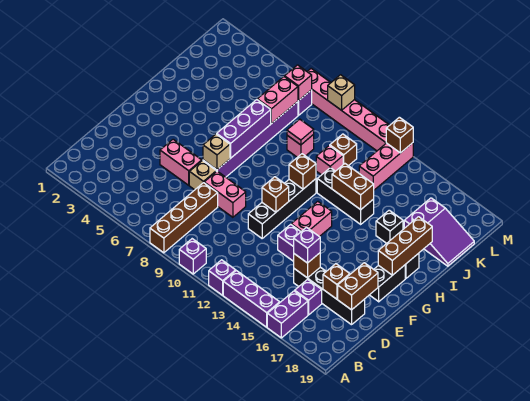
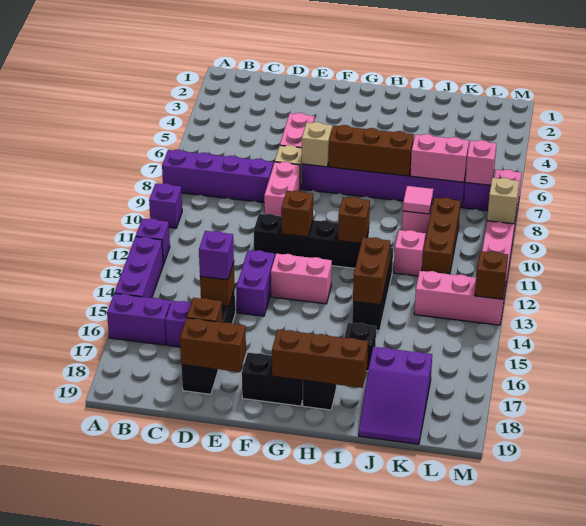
brown brick A8:D8 level 1 -> purple brick A8:D8 level 1
purple brick G7:I7 level 2 -> brown brick G7:I7 level 2
brown brick K11 level 1 -> brown brick K9:K11 level 1

